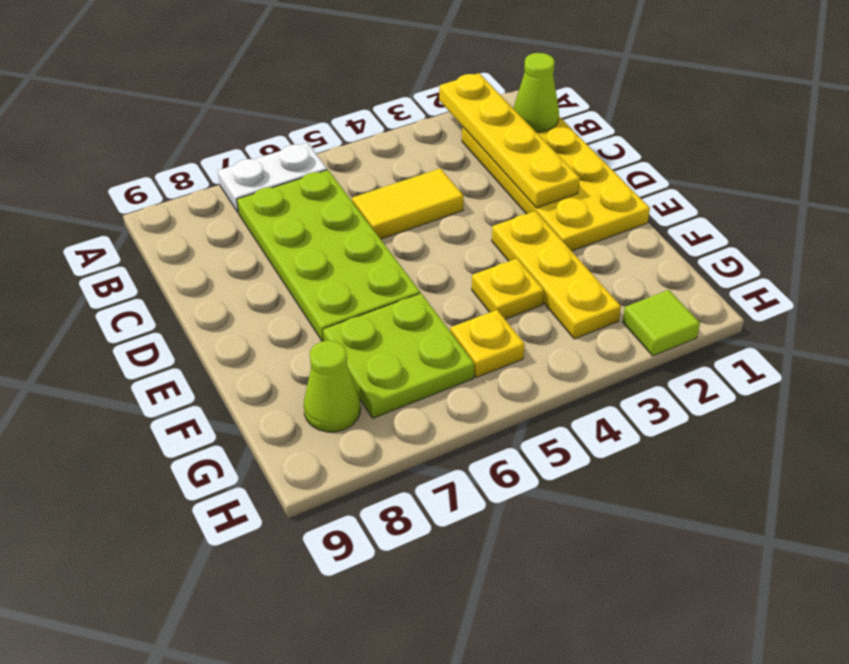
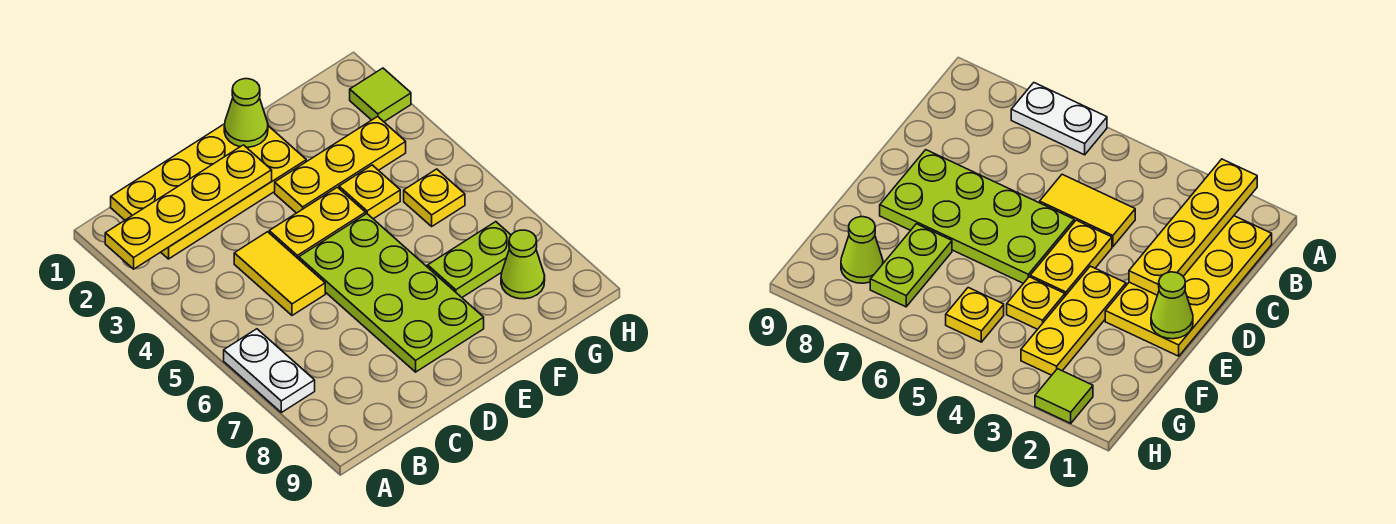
lime cone B1 level 2 -> lime cone E1 level 2
lime plate B6:E7 level 1 -> lime plate D5:E8 level 1
none -> yellow plate D4:E4 level 1
lime plate F6:G7 level 1 -> lime plate F7:G7 level 1

